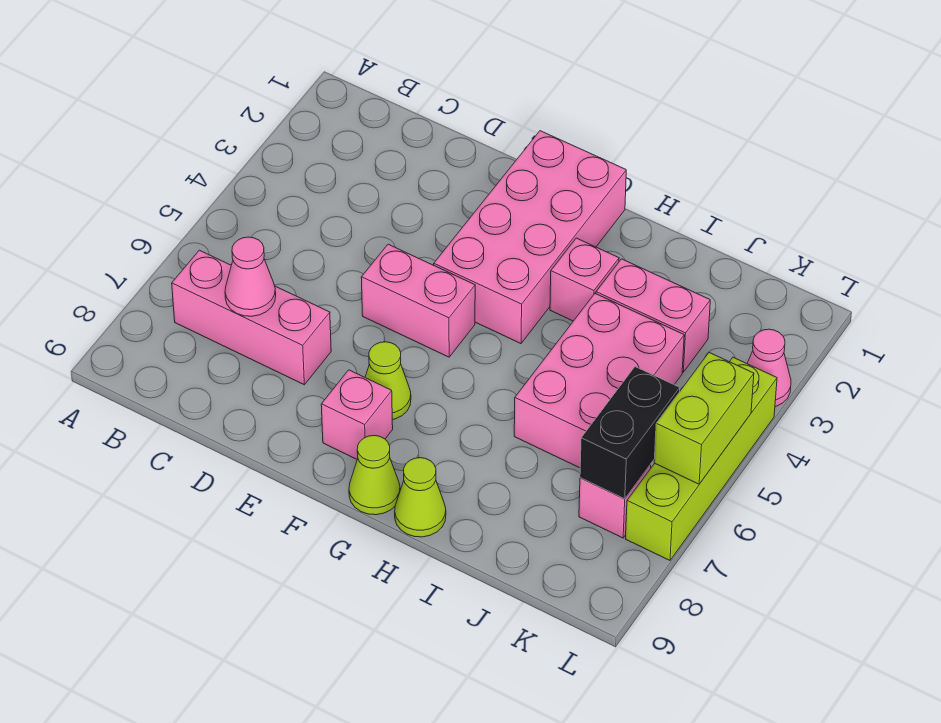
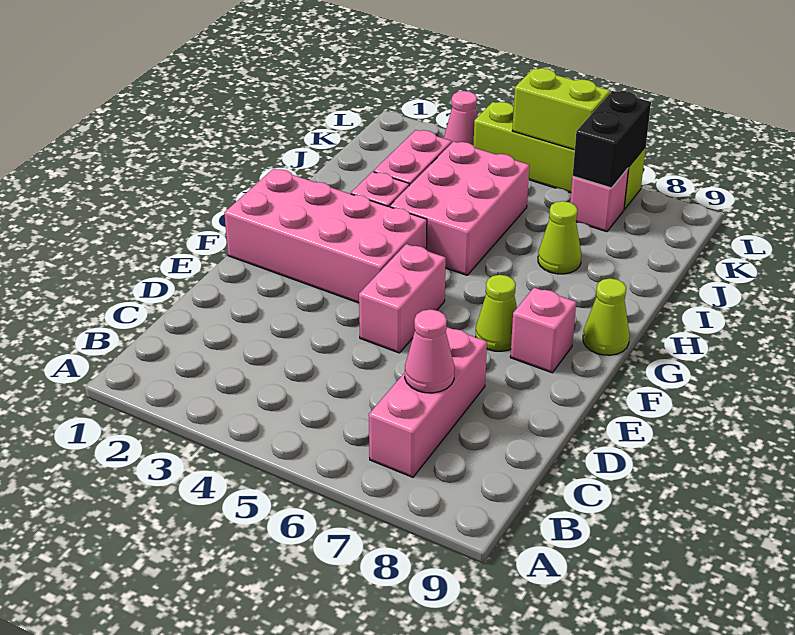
lime cone H9 level 1 -> lime cone I7 level 1
pink brick I4:J6 level 1 -> pink brick H4:J5 level 1
black brick K6:K7 level 2 -> black brick K7:L7 level 2

